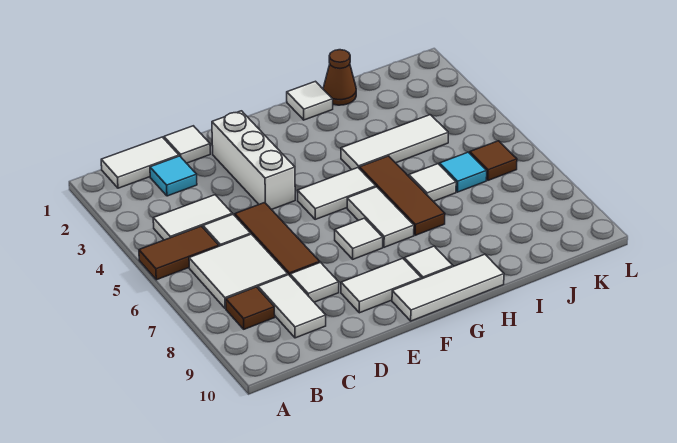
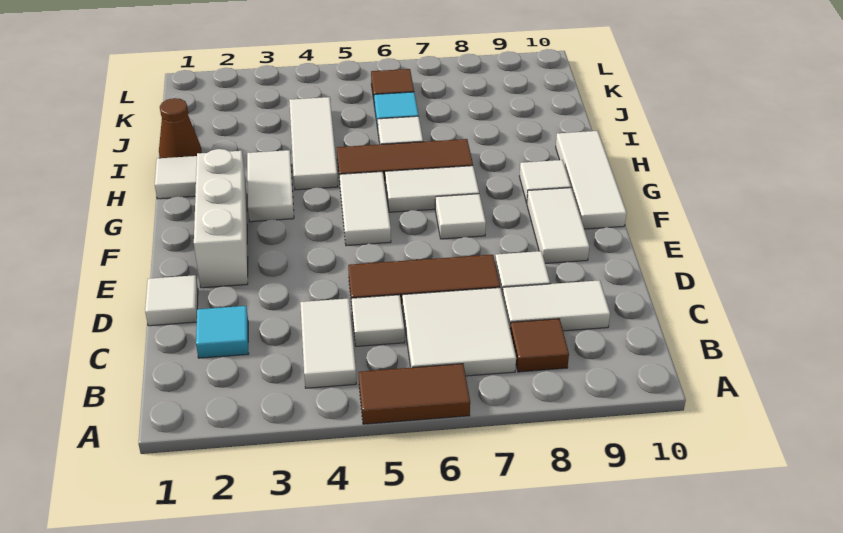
brown tile A5:B5 level 1 -> brown tile A5:A6 level 1
white tile B1:C1 level 1 -> white tile G3:H3 level 1
white brick E2:E4 level 1 -> white brick E2:G2 level 1

